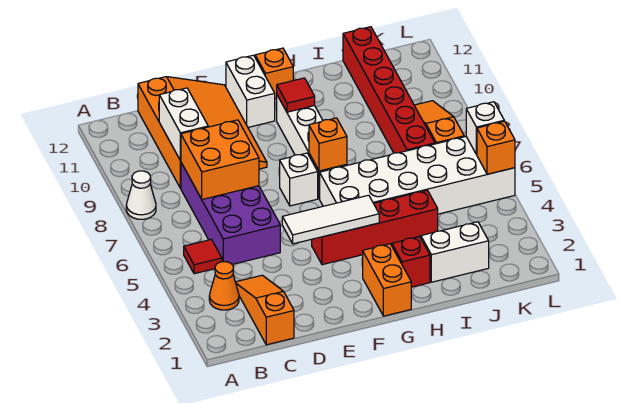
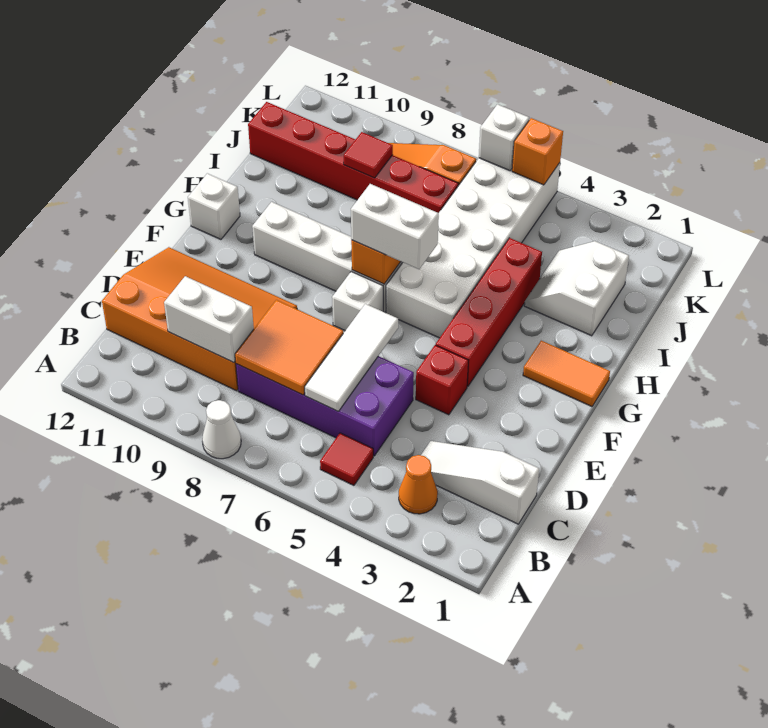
orange slope C1:C3 level 1 top 1 -> white slope C1:C3 level 1 top 1
orange brick C7:D8 level 2 -> orange tile C7:D8 level 2
white tile E4:G4 level 2 -> white tile C6:E6 level 2
white brick F11:F12 level 1 -> white brick G6:G7 level 3
orange brick G1:G2 level 1 -> orange tile G1:G2 level 1
red tile G10 level 2 -> red tile J9 level 2
orange brick G12 level 1 -> white brick G12 level 1
red brick H2 level 1 -> red brick E4 level 1

